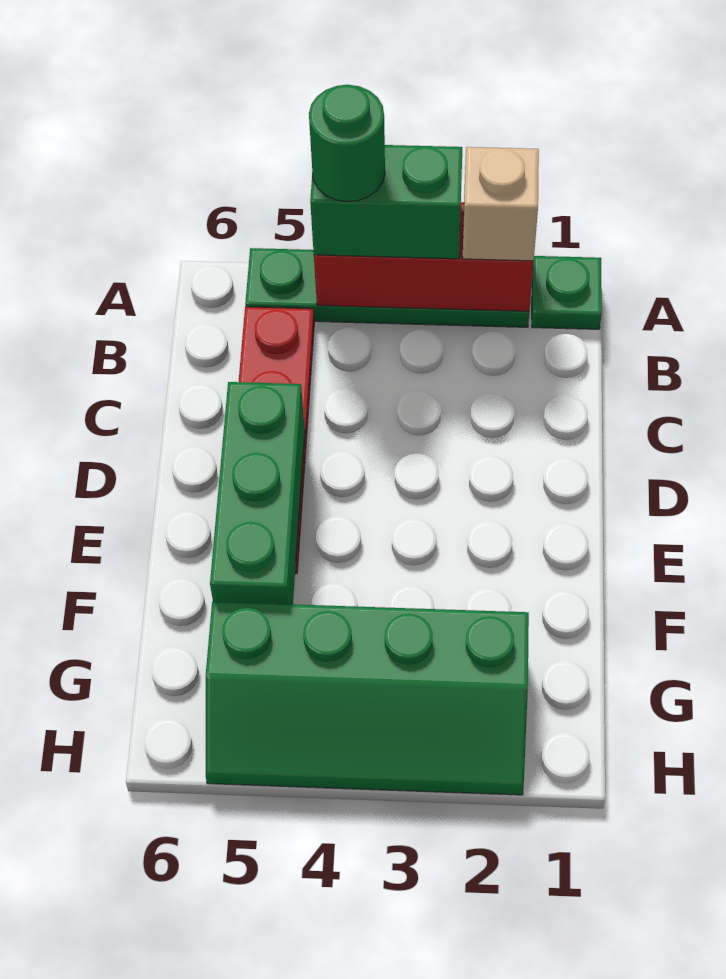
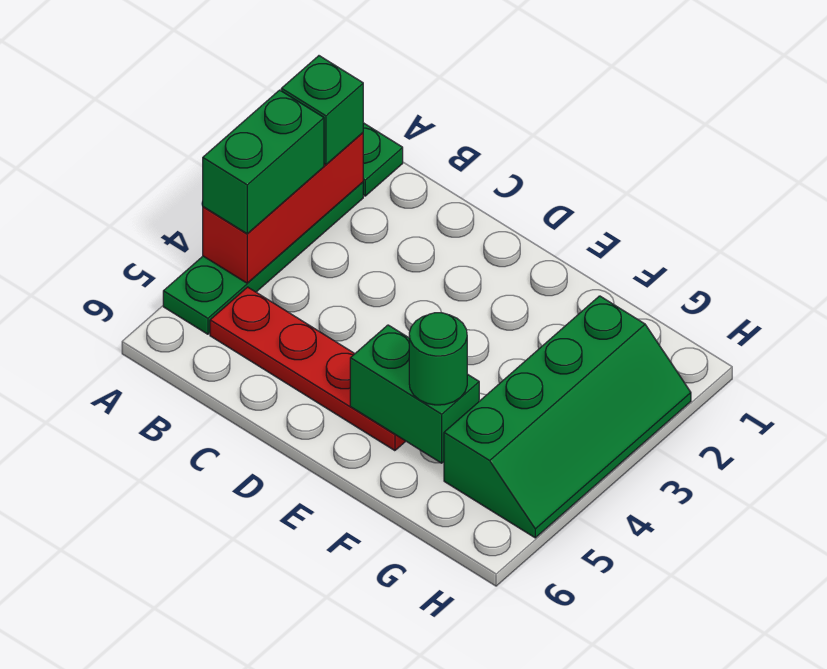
tan brick A2 level 3 -> green brick A2 level 3
green round brick A4 level 4 -> green round brick F5 level 3
green brick D5:F5 level 2 -> green brick E5:F5 level 2

